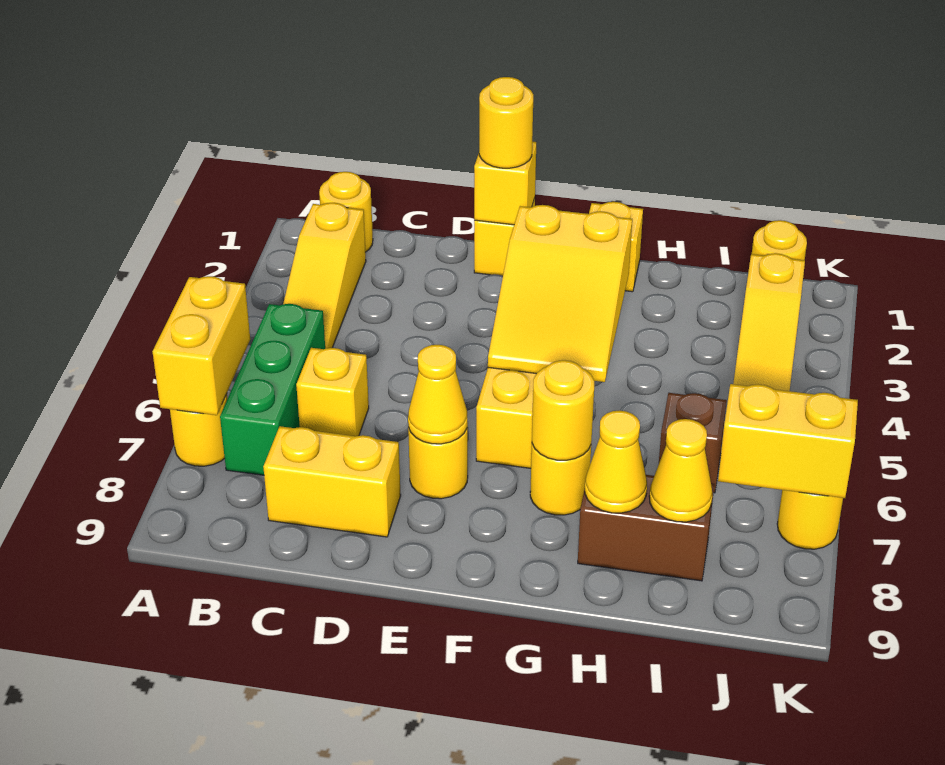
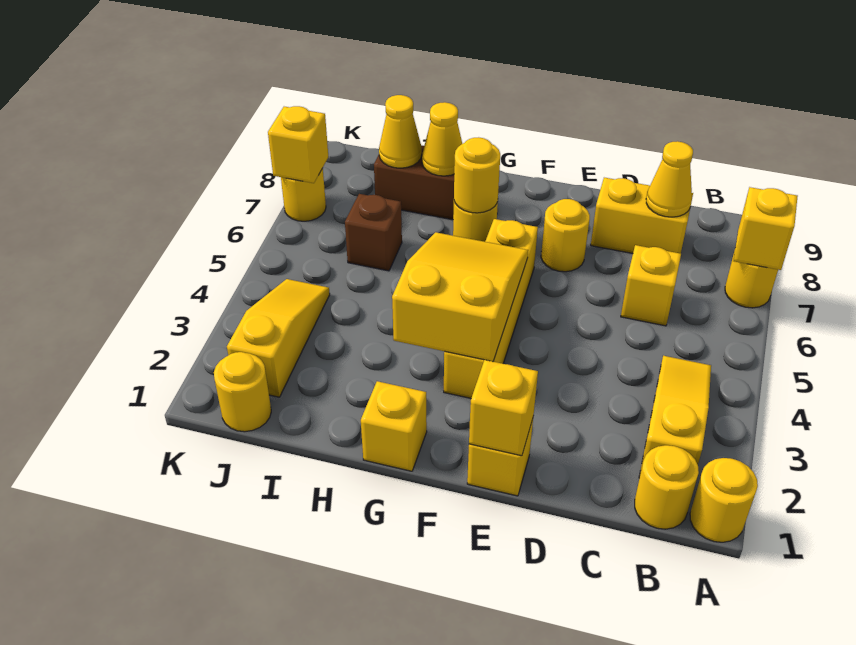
yellow brick A6:A7 level 2 -> yellow brick A7 level 2
green brick B5:B7 level 1 -> none
yellow round brick E1 level 3 -> yellow round brick A1 level 1
yellow cone E7 level 2 -> yellow cone C8 level 2
yellow brick J7:K7 level 2 -> yellow brick K7 level 2

